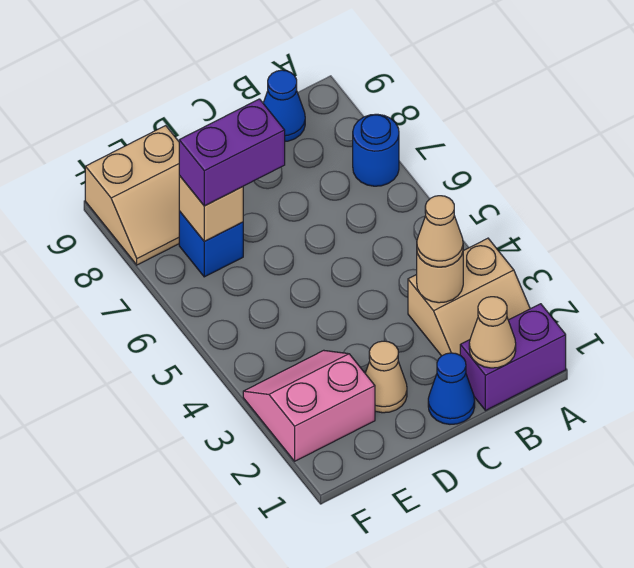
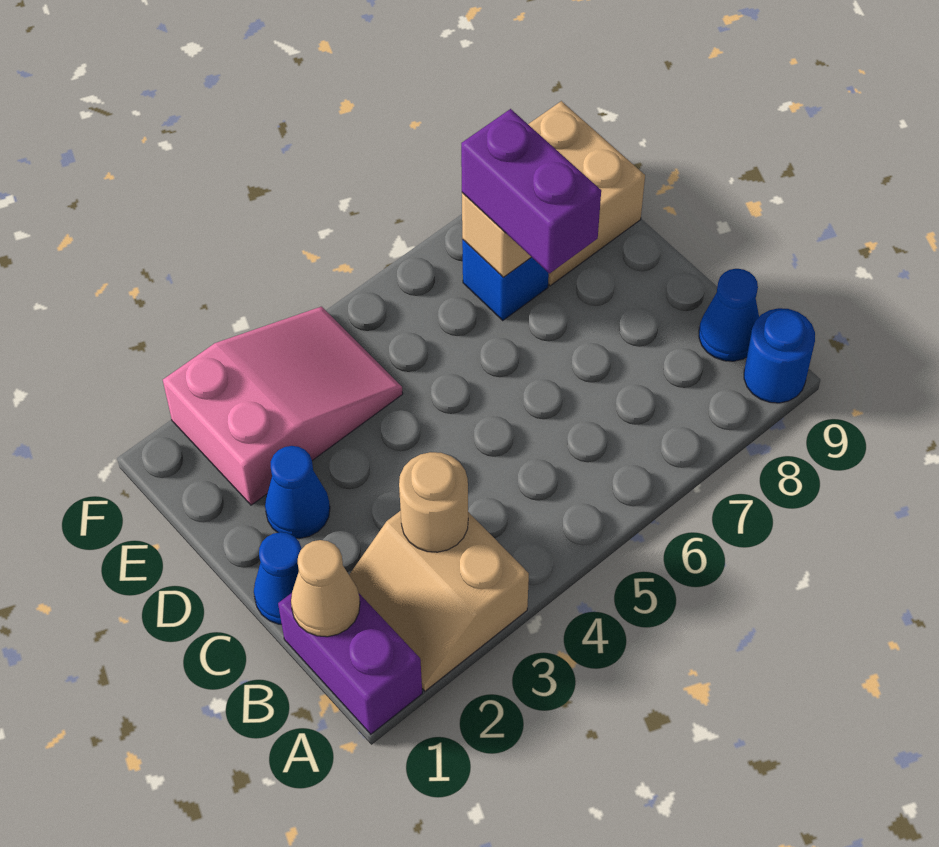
blue round brick A7 level 1 -> blue round brick A9 level 1
tan cone B3 level 3 -> none
tan cone D2 level 1 -> blue cone D2 level 1
pink slope E2:F3 level 1 top 2 -> pink slope E2:F4 level 1 top 2

